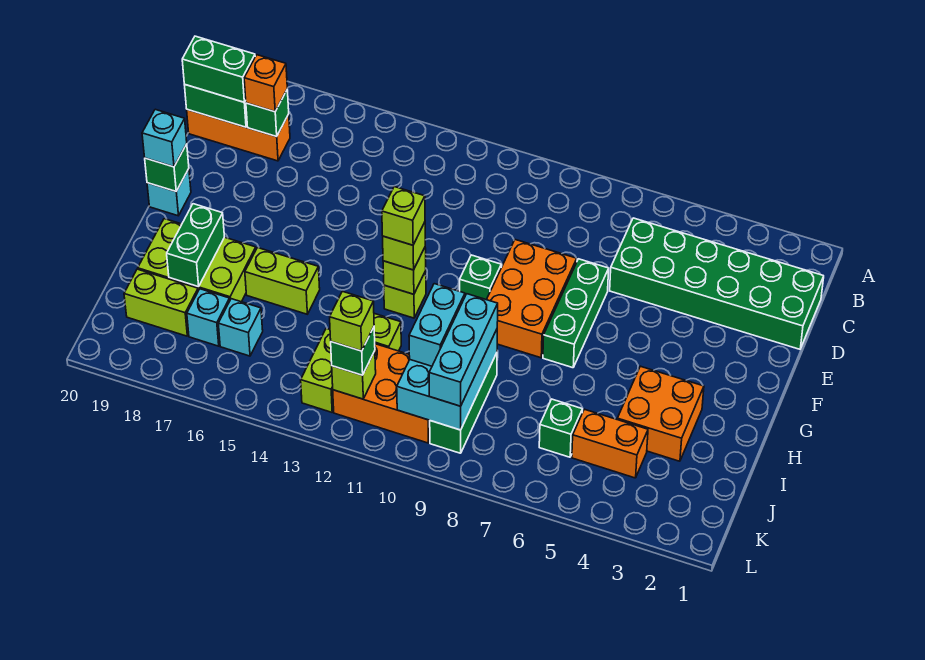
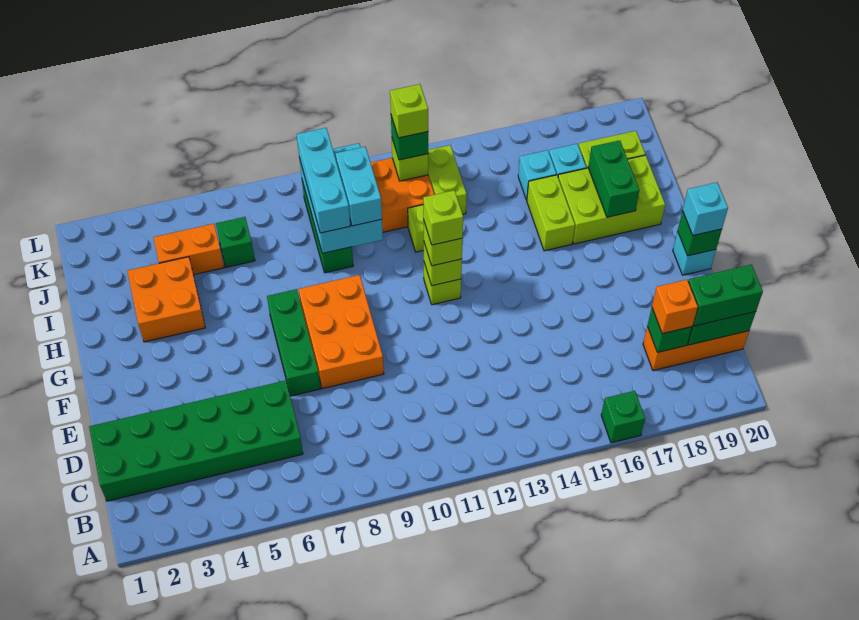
green brick F10 level 1 -> green brick A16 level 1
lime brick H15:H16 level 1 -> lime brick H16:I16 level 1

